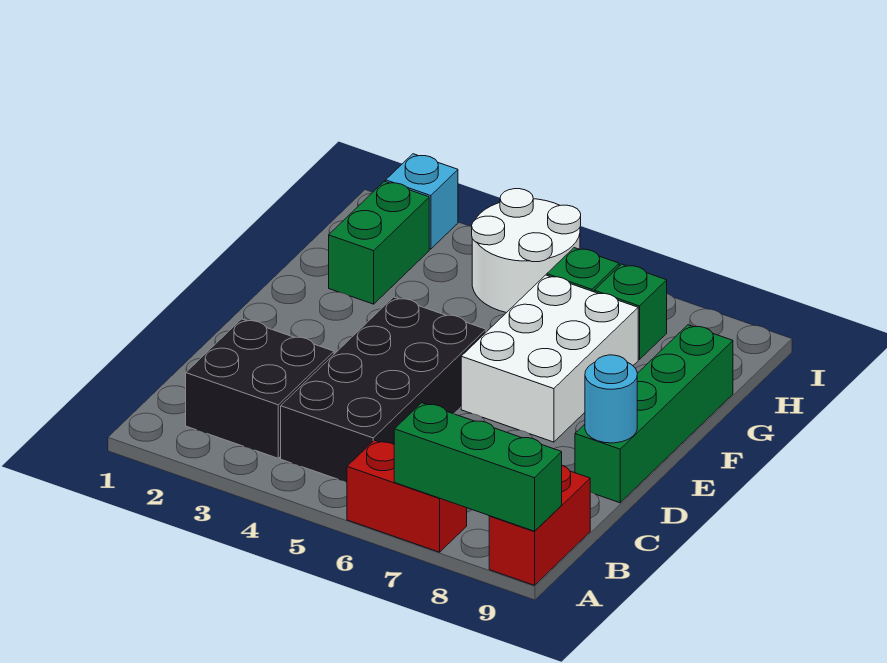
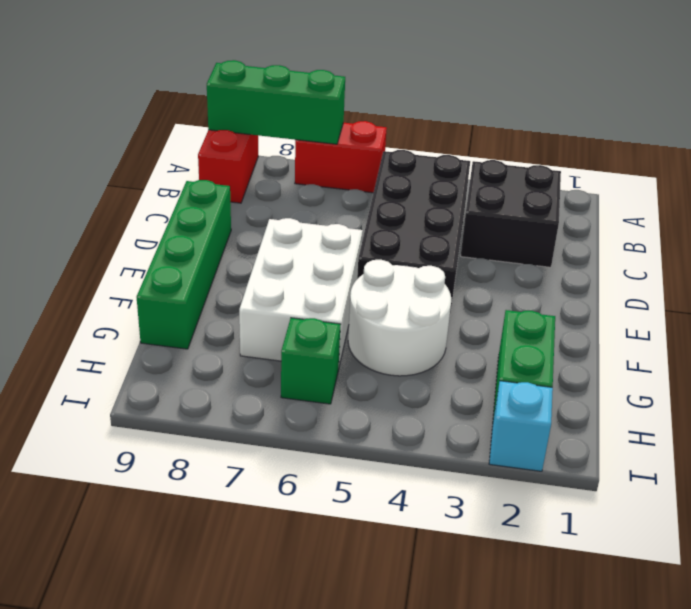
cyan round brick D9 level 2 -> none
white round brick H4:I5 level 1 -> white round brick F4:G5 level 1
green brick H7 level 1 -> none

